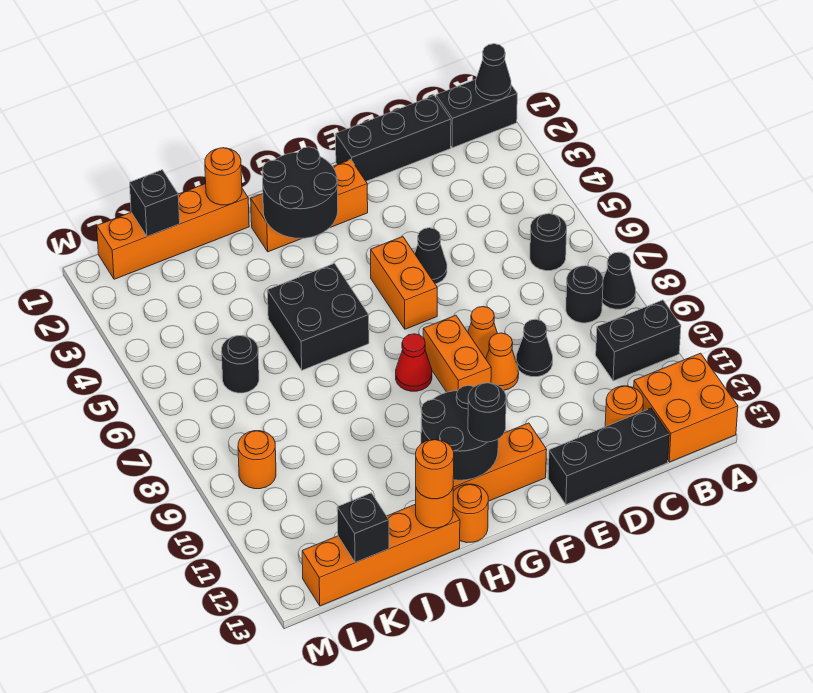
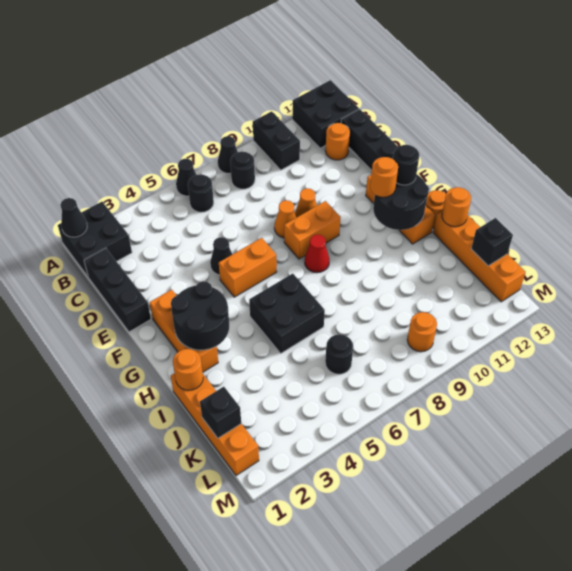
black brick A1:B1 level 1 -> black brick A1:B2 level 1
orange brick A12:B13 level 1 -> black brick A12:B13 level 1
black cone D9 level 1 -> black cone A6 level 1
orange round brick I13 level 3 -> orange round brick G11 level 3

